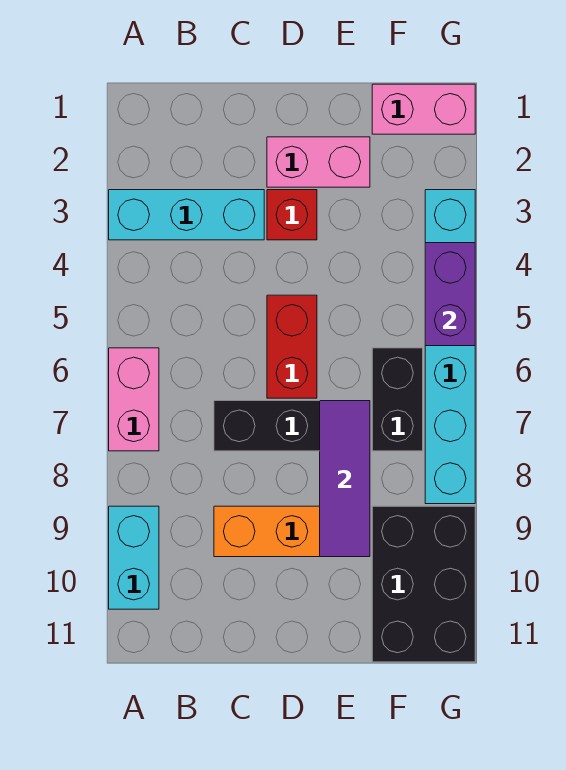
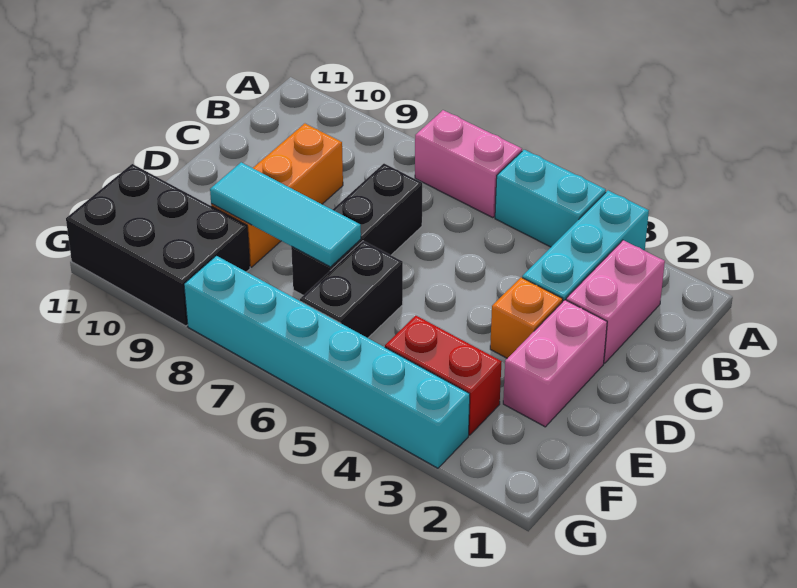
cyan brick A9:A10 level 1 -> cyan brick A4:A5 level 1
red brick D3 level 1 -> orange brick D3 level 1
red brick D5:D6 level 1 -> red brick F3:F4 level 1
purple tile E7:E9 level 2 -> cyan tile E7:E9 level 2
pink brick F1:G1 level 1 -> pink brick B2:C2 level 1
black brick F6:F7 level 1 -> black brick E6:F6 level 1
purple brick G4:G5 level 2 -> none

